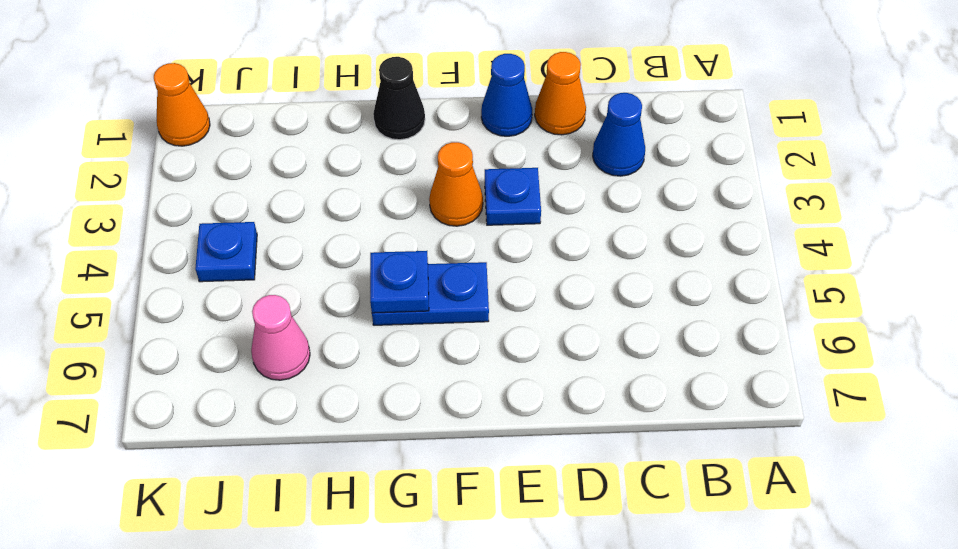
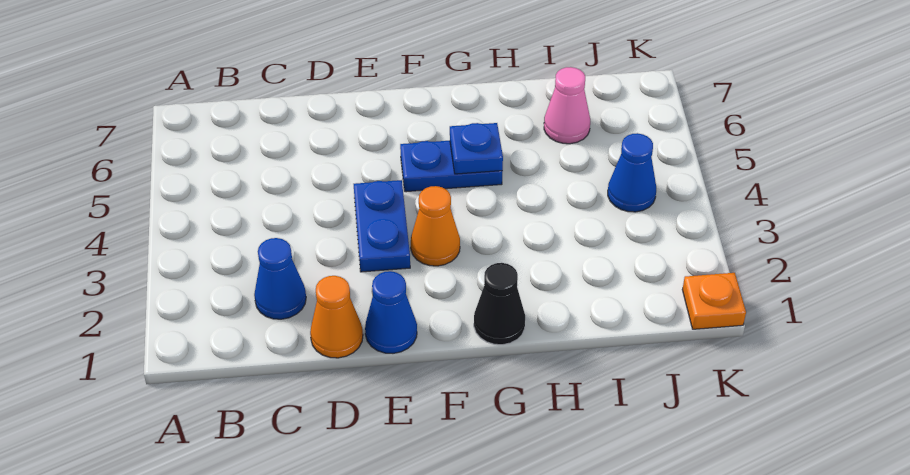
blue plate E3 level 1 -> blue plate E3:E4 level 1
blue plate J4 level 1 -> blue cone J4 level 1
orange cone K1 level 1 -> orange plate K1 level 1

